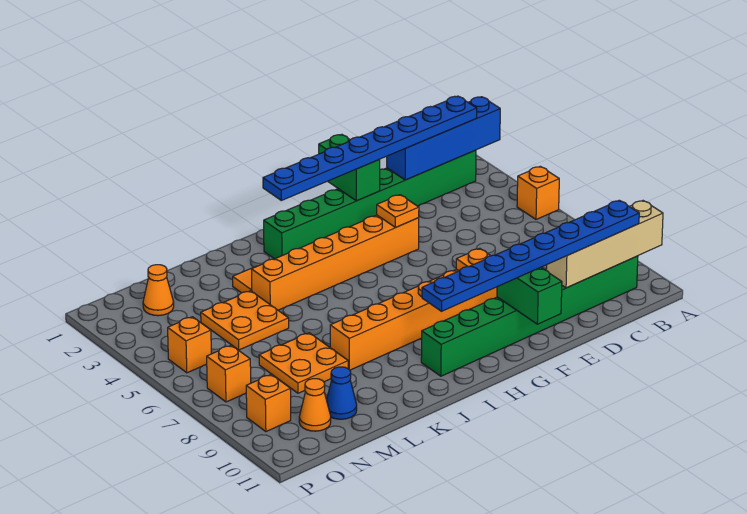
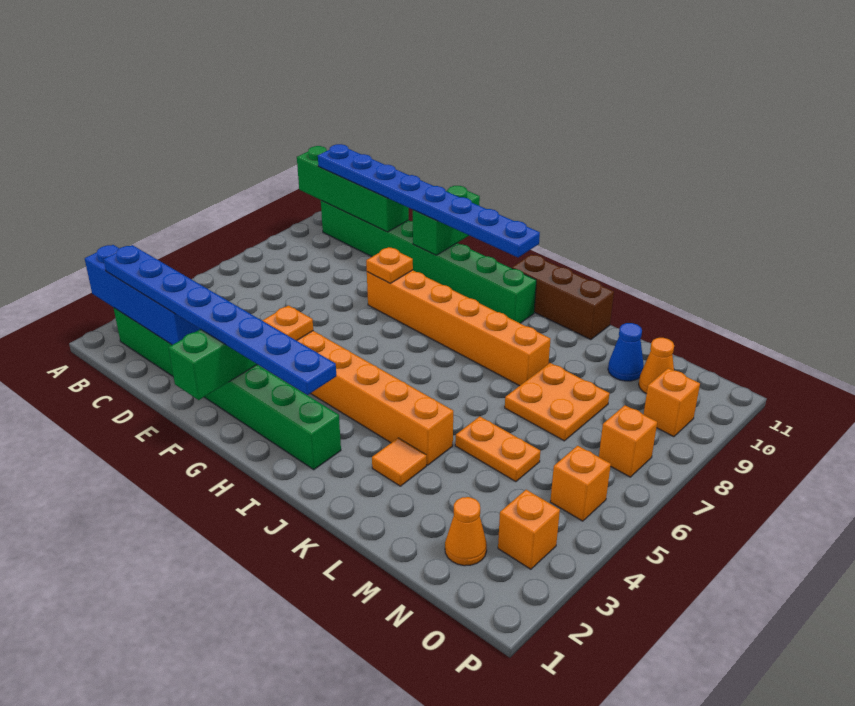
orange brick A5 level 1 -> orange brick O3 level 1
tan brick A10:D10 level 2 -> green brick A10:D10 level 2
none -> brown brick I11:K11 level 1
orange plate L4:M5 level 1 -> orange plate L5:M5 level 1

